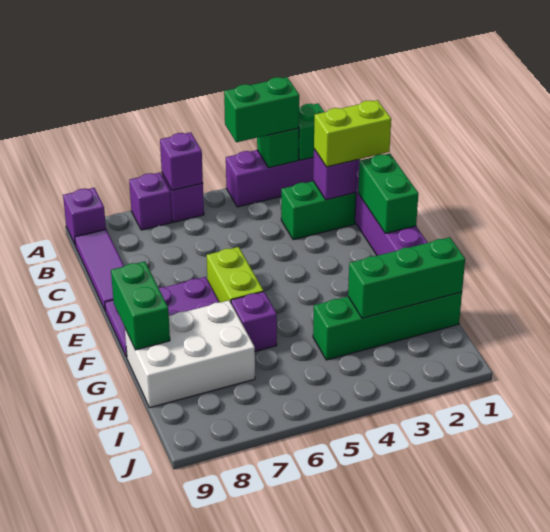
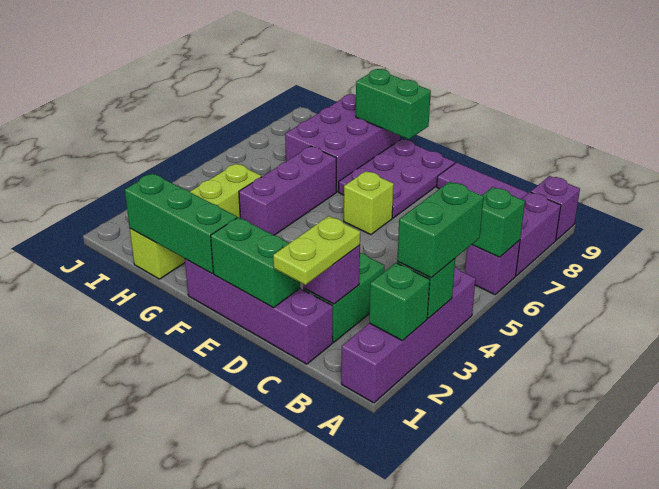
purple brick A6 level 2 -> green brick A6 level 2
purple brick A7 level 1 -> purple brick A7:A8 level 1
lime brick C1:C2 level 3 -> lime plate C1:C2 level 3
lime brick E6:F6 level 1 -> lime brick E6 level 1
purple brick G6 level 1 -> purple brick G4:G6 level 1
white brick G7:H9 level 1 -> purple brick G7:H9 level 1
green brick H1:H4 level 1 -> lime brick H1:H4 level 1
green brick H1:H3 level 2 -> green brick F1:H1 level 2

